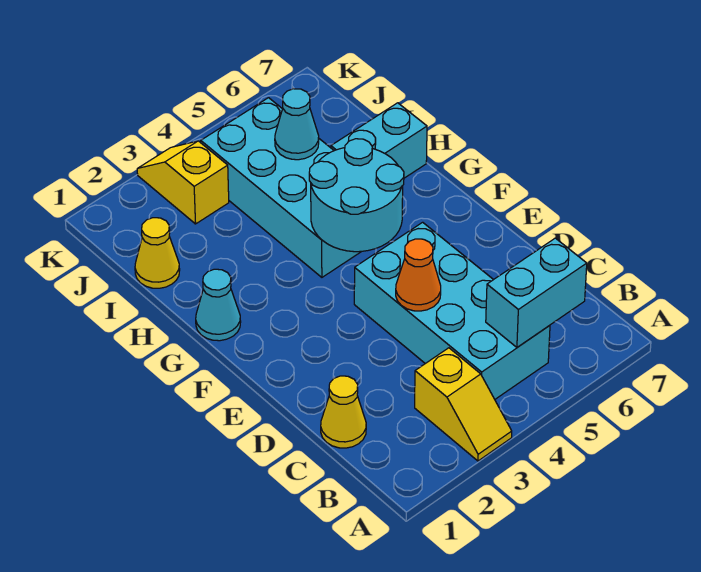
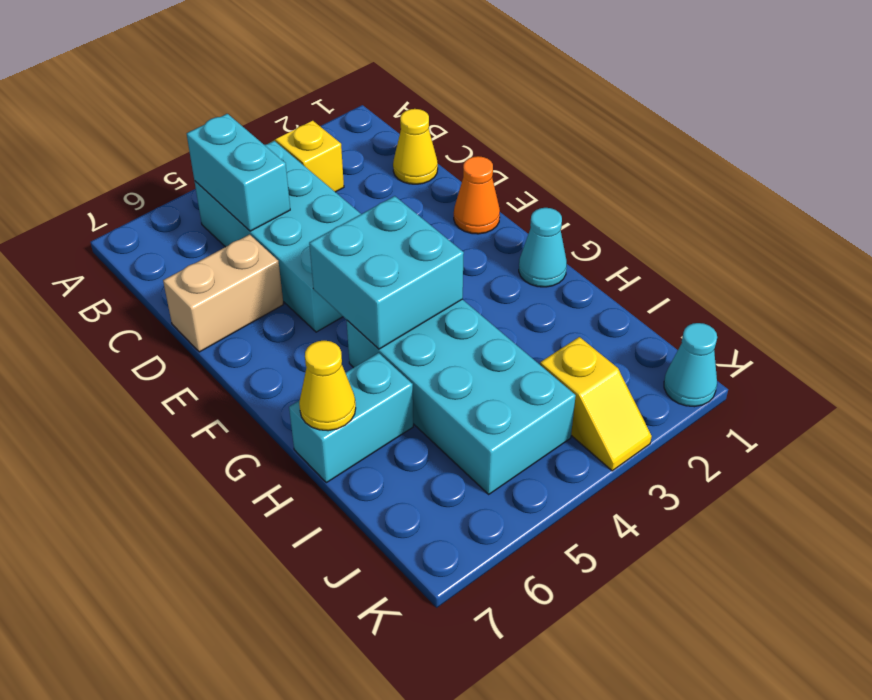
cyan brick B5:B6 level 2 -> cyan brick B5:C5 level 2
orange cone D4 level 2 -> orange cone E1 level 1
none -> tan brick D6:D7 level 1
cyan round brick F4:G5 level 2 -> cyan brick F4:G5 level 2
yellow cone I1 level 1 -> yellow cone H7 level 2
cyan cone I5 level 2 -> cyan cone K1 level 1

